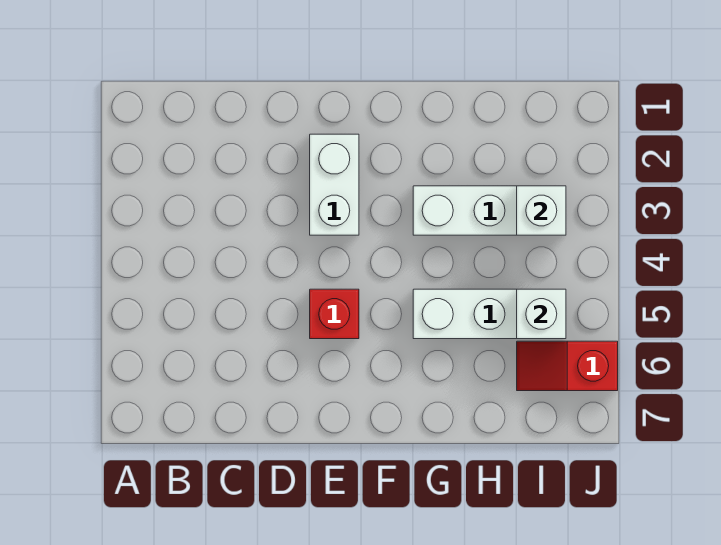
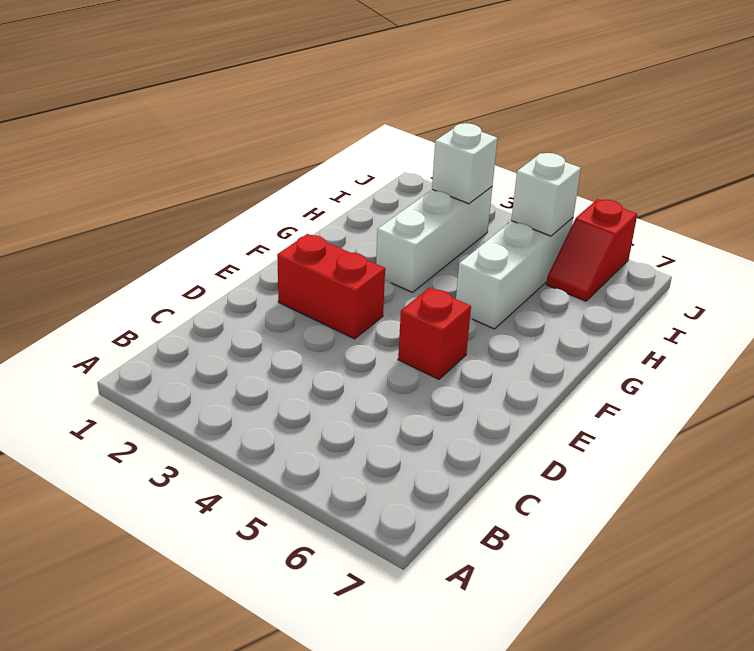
white brick E2:E3 level 1 -> red brick E2:E3 level 1

